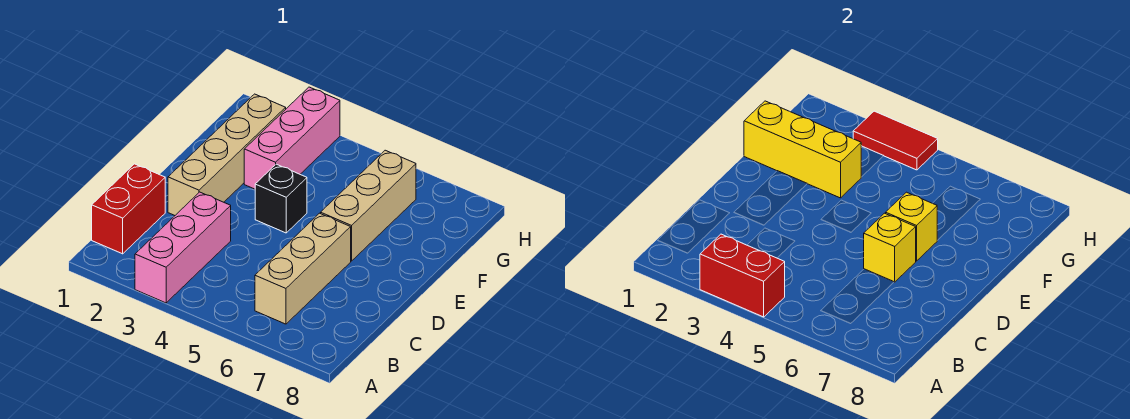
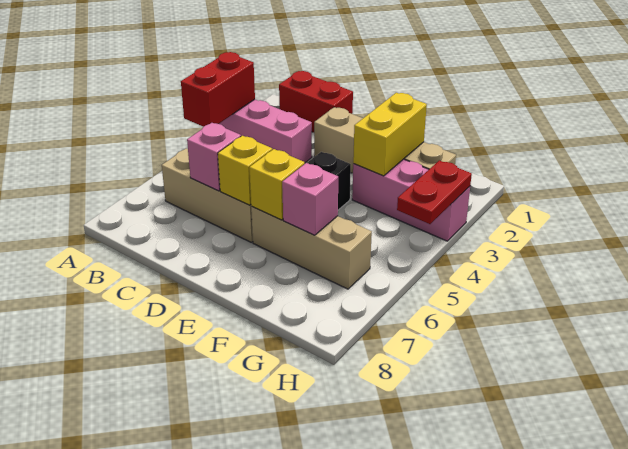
none -> pink brick C6 level 2
yellow brick F1:F3 level 2 -> yellow brick F2:F3 level 2
none -> pink brick F6 level 2
red tile H3:H4 level 2 -> red plate H3:H4 level 2

